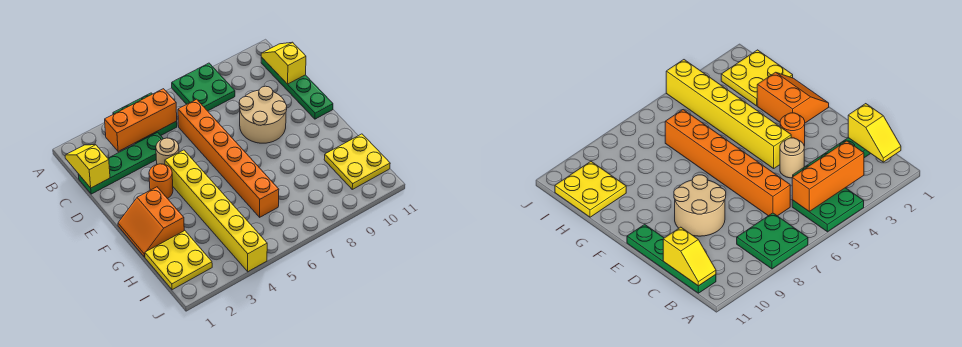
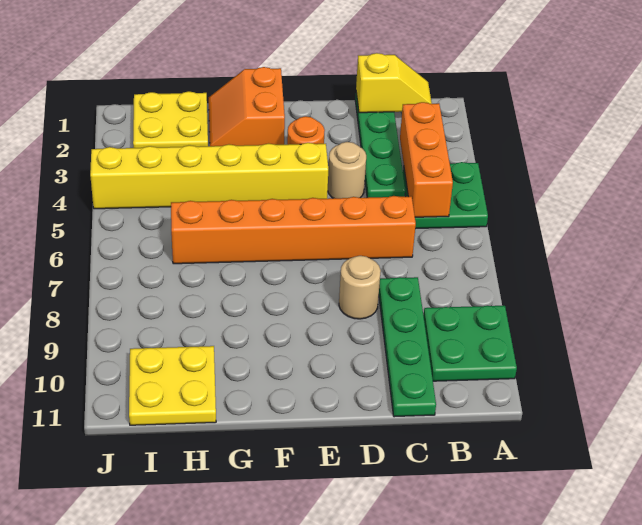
green plate A7:B8 level 1 -> green plate A9:B10 level 1
green plate B11:E11 level 1 -> green plate C8:C11 level 1
yellow slope B11:C11 level 2 top C -> none
tan round brick D8:E9 level 1 -> tan round brick D8 level 1
orange slope F1:G2 level 1 top 2 -> orange slope F1:G2 level 1 top F

